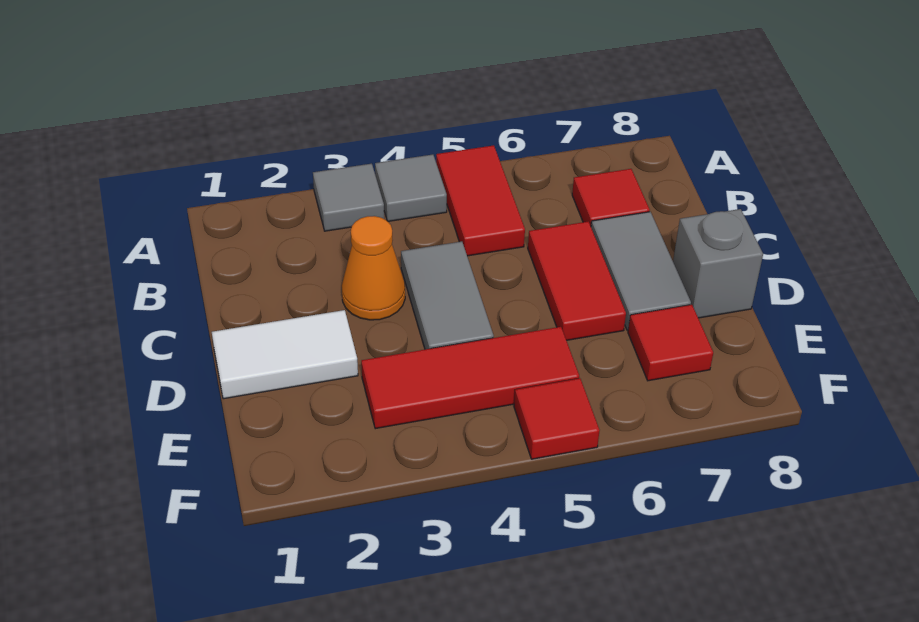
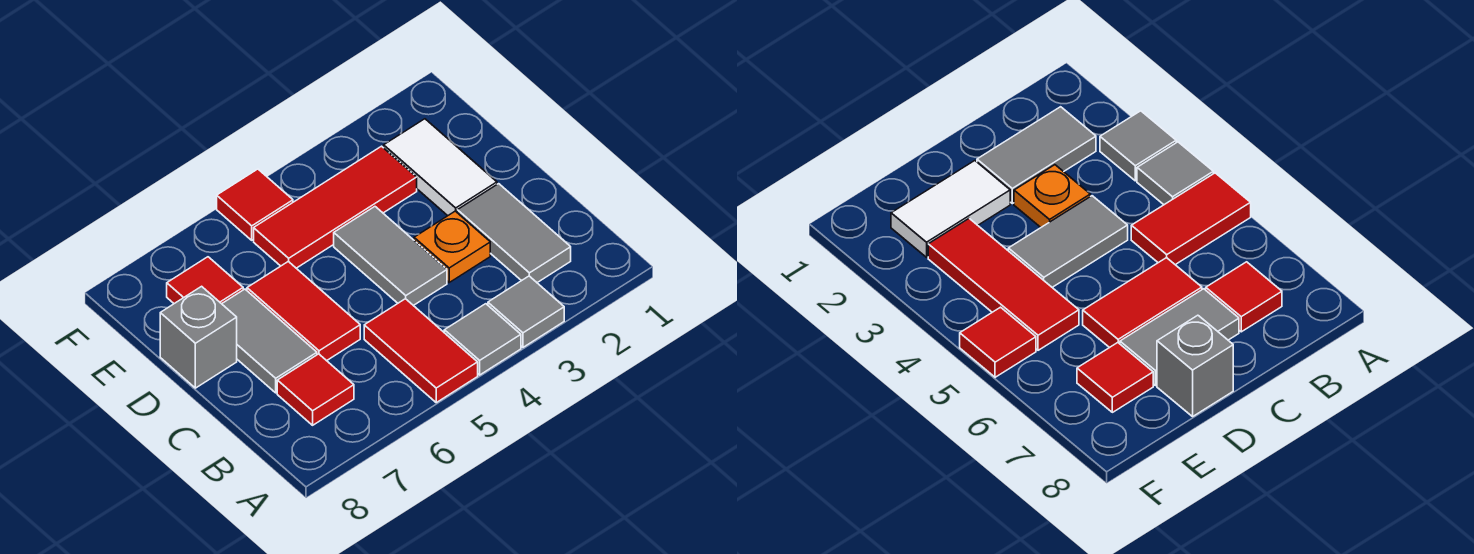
none -> grey tile B2:C2 level 1
orange cone C3 level 1 -> orange plate C3 level 1
white tile D1:D2 level 1 -> white tile D2:E2 level 1

